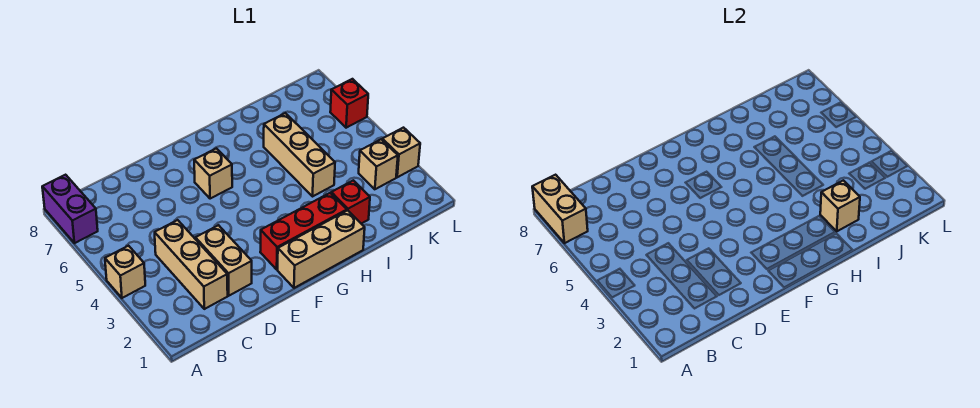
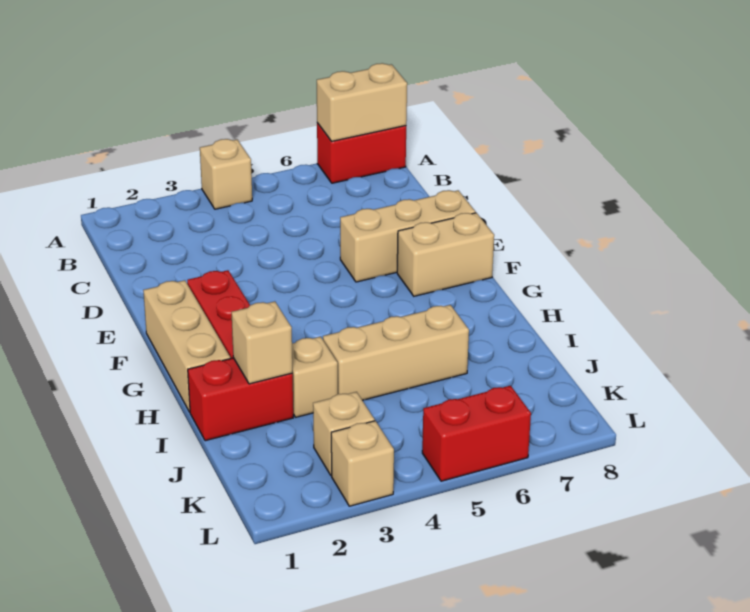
purple brick A7:A8 level 1 -> red brick A7:A8 level 1
tan brick C2:C4 level 1 -> tan brick E6:E8 level 1
tan brick D2:D3 level 1 -> tan brick F7:F8 level 1
tan brick F6 level 1 -> tan brick I3 level 1
red brick I2 level 1 -> red brick I1:I2 level 1
red brick L6 level 1 -> red brick L5:L6 level 1

